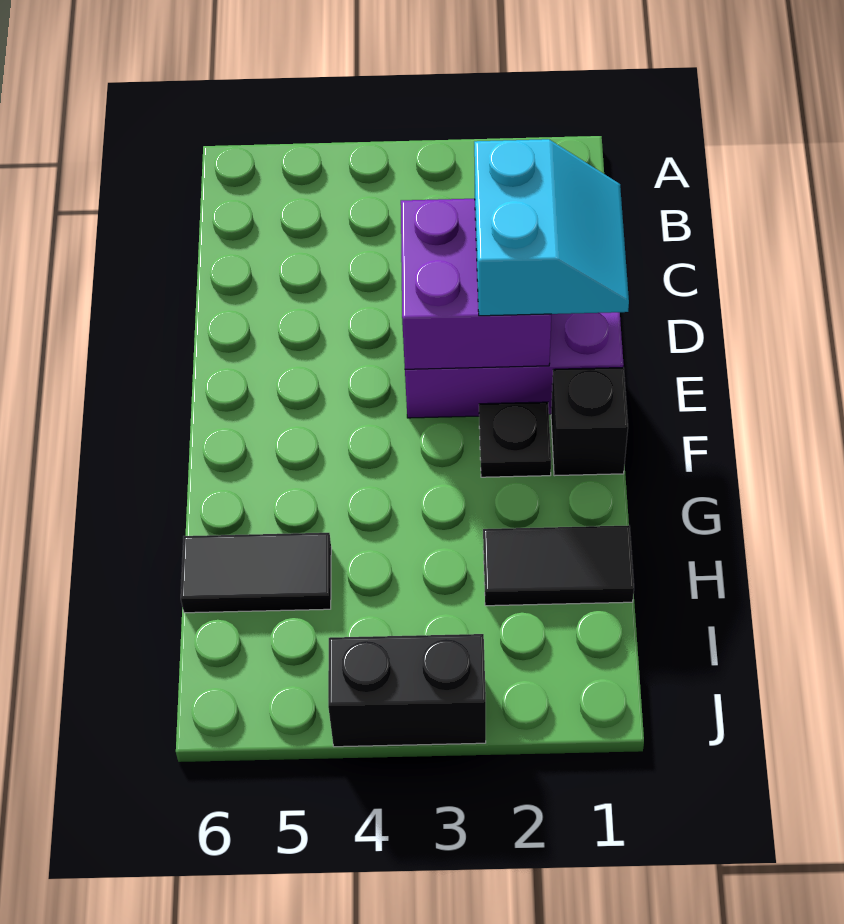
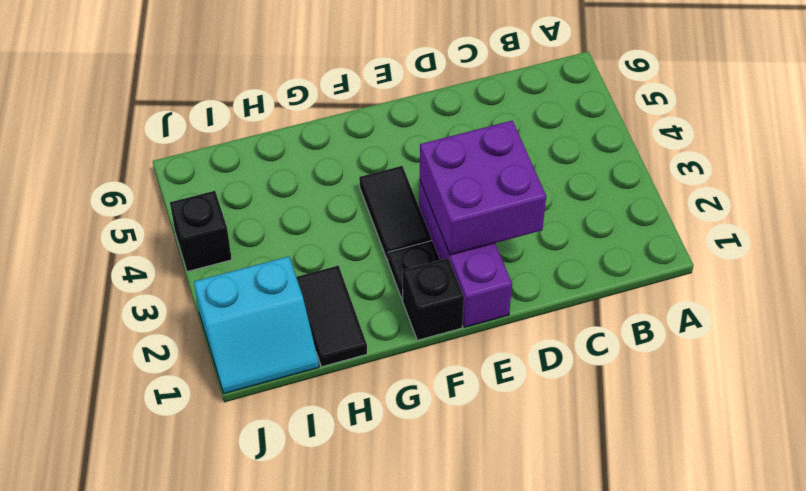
cyan slope D1:E2 level 3 top 2 -> cyan slope I1:J2 level 1 top 2
black tile H5:H6 level 1 -> black tile F3:F4 level 1
black brick J3:J4 level 1 -> black brick J4 level 1

